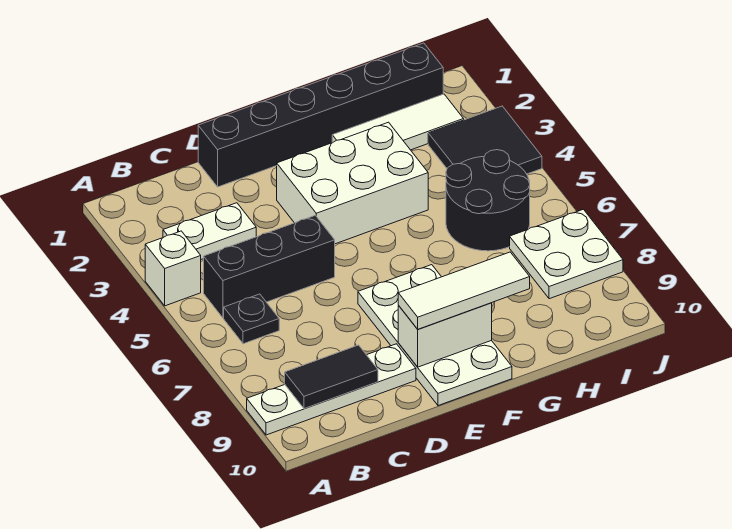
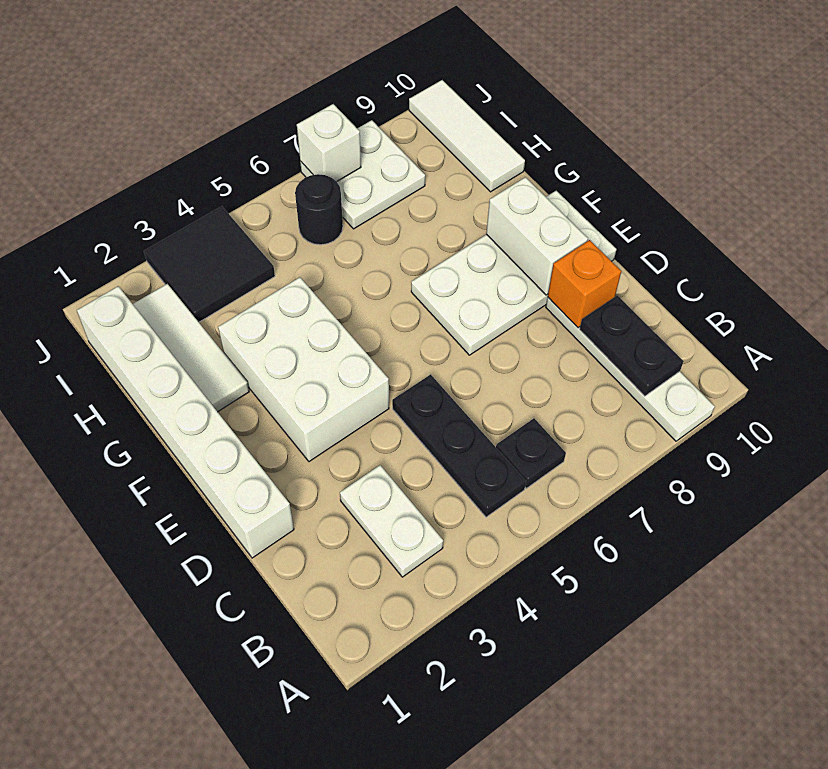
white brick A4 level 1 -> white brick J7 level 2
black brick B5:D5 level 1 -> black plate B5:D5 level 1
black tile B9:C9 level 2 -> black plate B9:C9 level 2
black brick D1:I1 level 1 -> white brick D1:I1 level 1
none -> orange brick D9 level 2
white tile E9:G9 level 3 -> white tile H10:J10 level 1
black round brick H5:I6 level 1 -> black round brick I6 level 1

